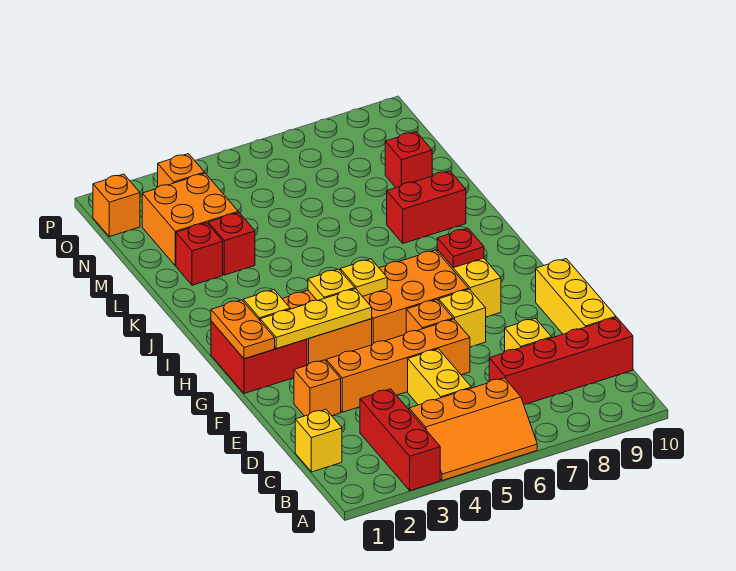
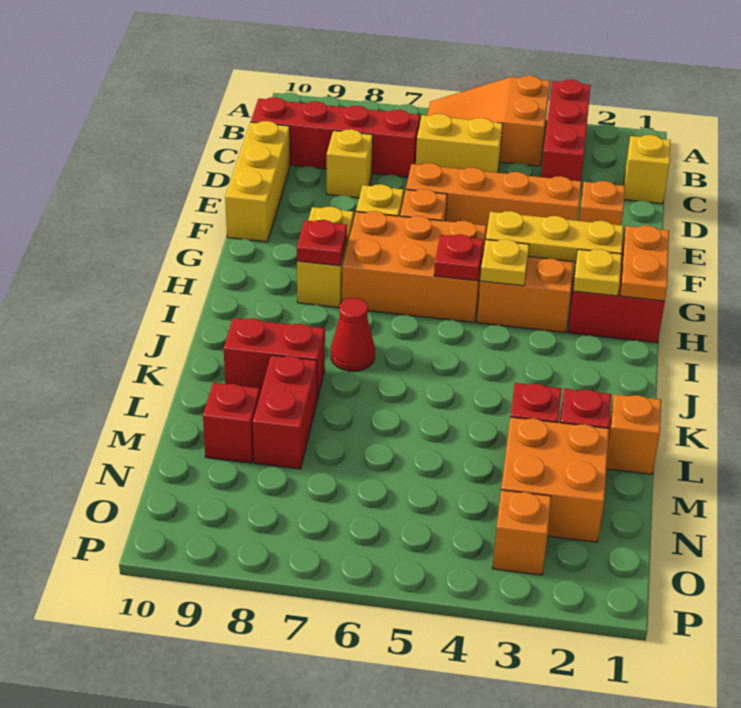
orange slope A4:B6 level 1 top B -> orange slope A4:B6 level 1 top 4
yellow brick C5:D5 level 1 -> yellow brick C5:C6 level 1
yellow plate H5 level 2 -> red plate H5 level 2
none -> red cone J7 level 1
none -> red brick L8:M8 level 1
orange brick O1 level 1 -> orange brick L1 level 1

